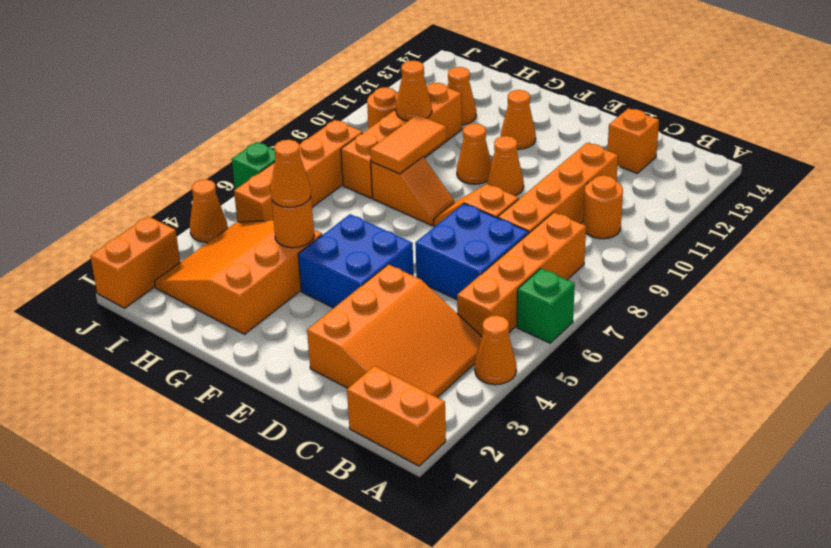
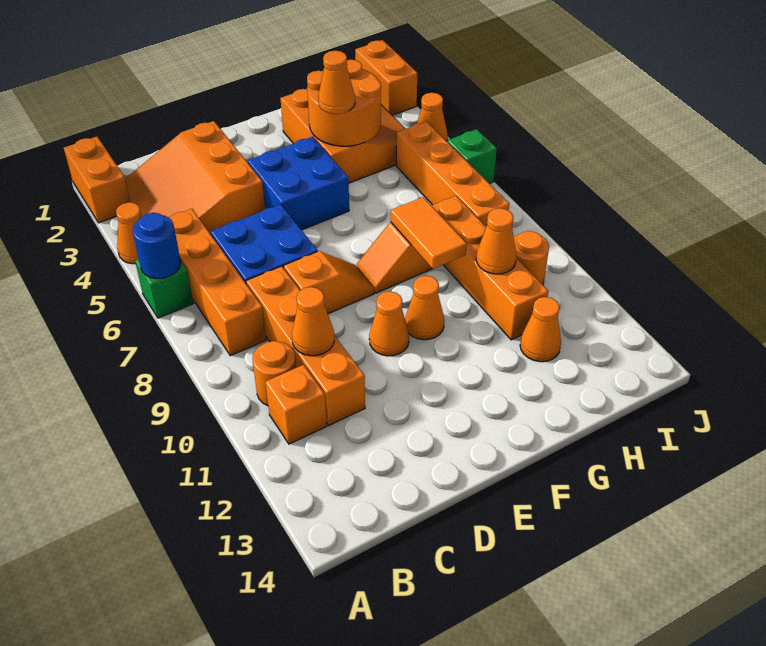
orange brick A1:B1 level 1 -> orange brick A1:A2 level 1
none -> blue round brick A6 level 2
orange brick C13 level 1 -> orange brick B11 level 1
orange cone F12 level 1 -> orange cone C10 level 2
orange round brick G4 level 2 -> orange round brick G3:H4 level 2

